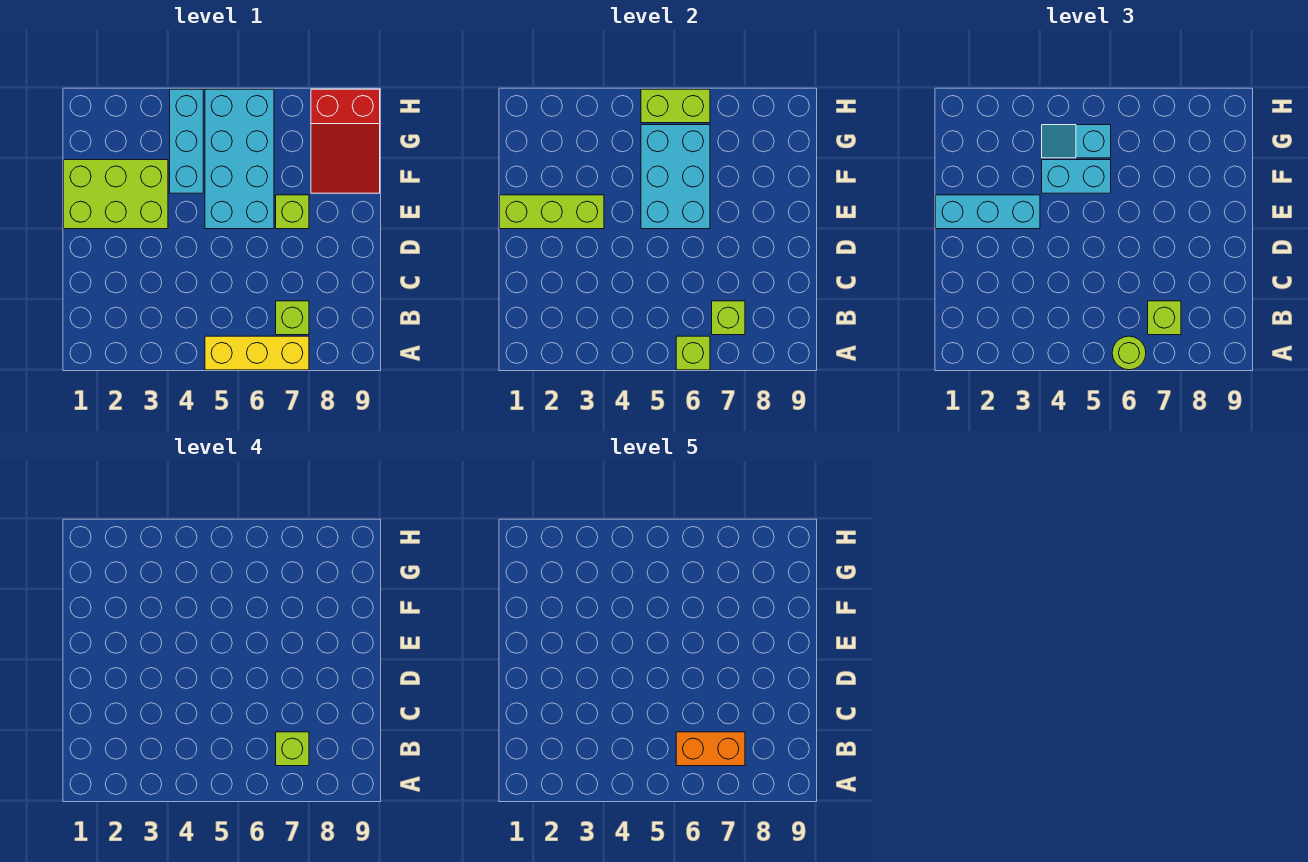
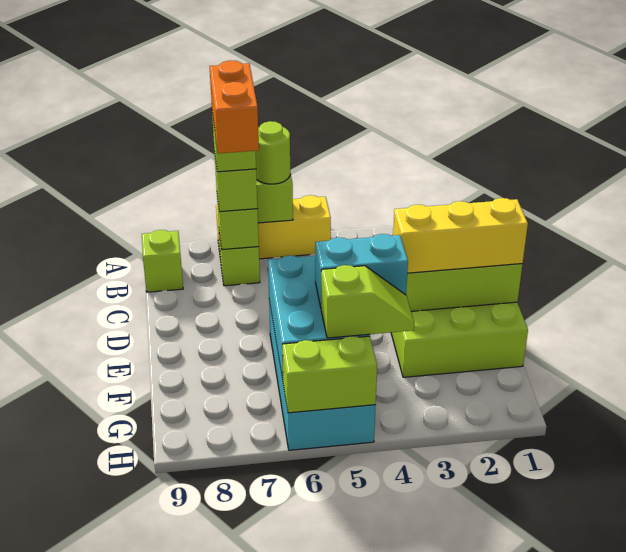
orange brick B6:B7 level 5 -> orange brick B7:C7 level 5
cyan brick E1:E3 level 3 -> yellow brick E1:E3 level 3
lime brick E7 level 1 -> lime brick B9 level 1
cyan brick F4:H4 level 1 -> none
red slope F8:H9 level 1 top H -> none
cyan slope G4:G5 level 3 top 5 -> lime slope G4:G5 level 3 top 5

